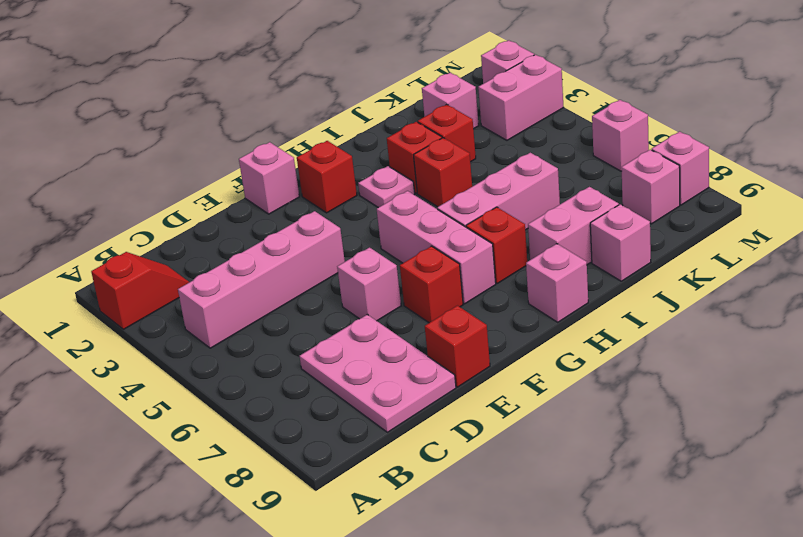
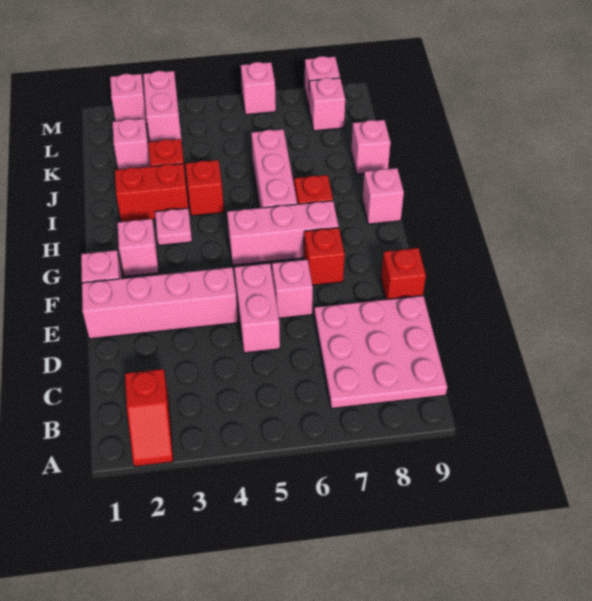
red slope A2:B2 level 1 top A -> red slope A2:B2 level 1 top B
pink brick B4:E4 level 1 -> pink brick E1:E4 level 1
pink plate C7:D9 level 1 -> pink plate B7:D9 level 1
red brick G2 level 1 -> pink brick G2 level 1
red brick I3 level 1 -> red brick I2:I3 level 1
pink brick I8:J8 level 1 -> pink brick D5:E5 level 1

